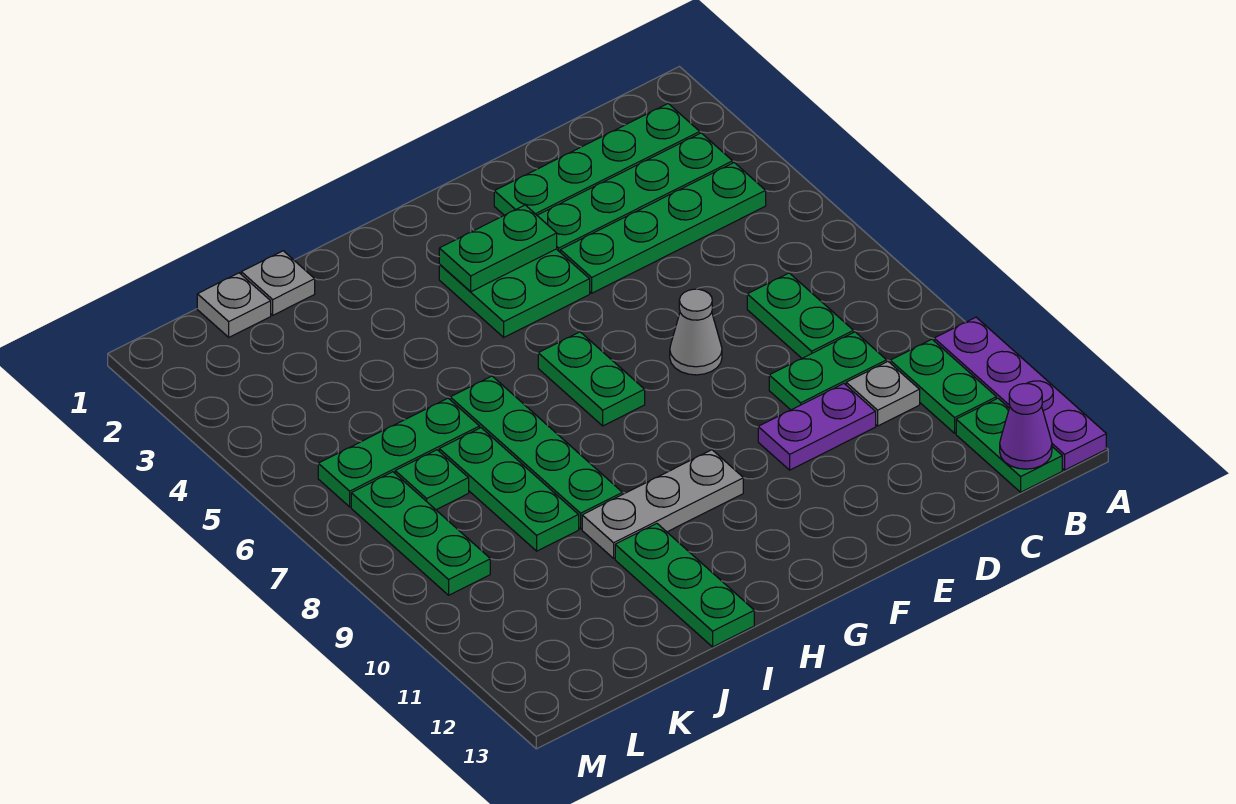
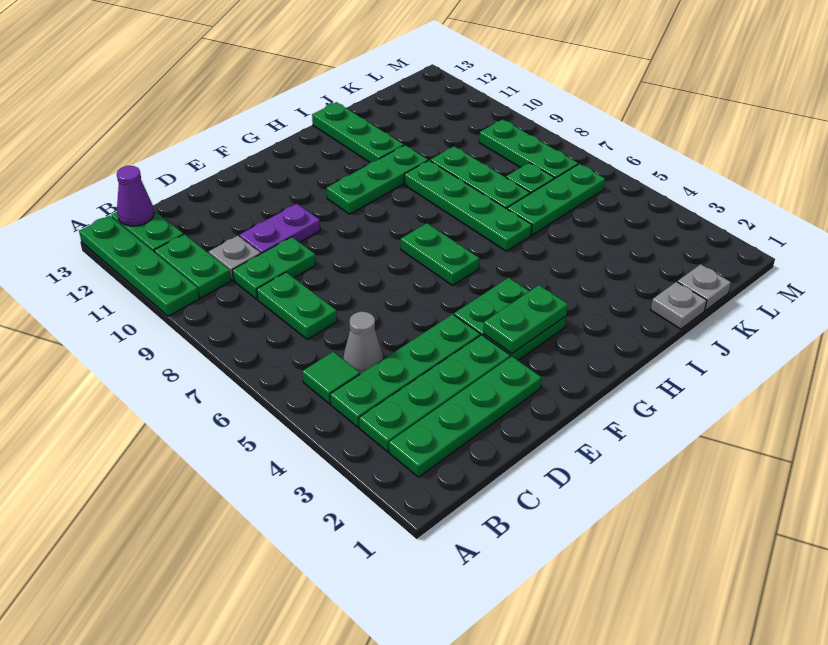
purple plate A10:A13 level 1 -> green plate A10:A13 level 1
none -> green tile B5 level 1
grey cone E7 level 1 -> grey cone C5 level 1
grey plate G10:I10 level 1 -> green plate G10:I10 level 1

